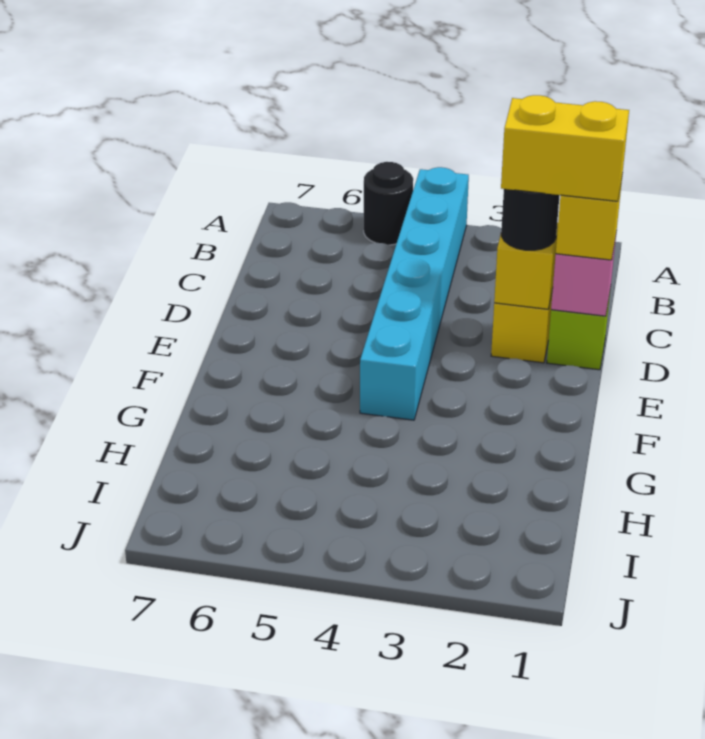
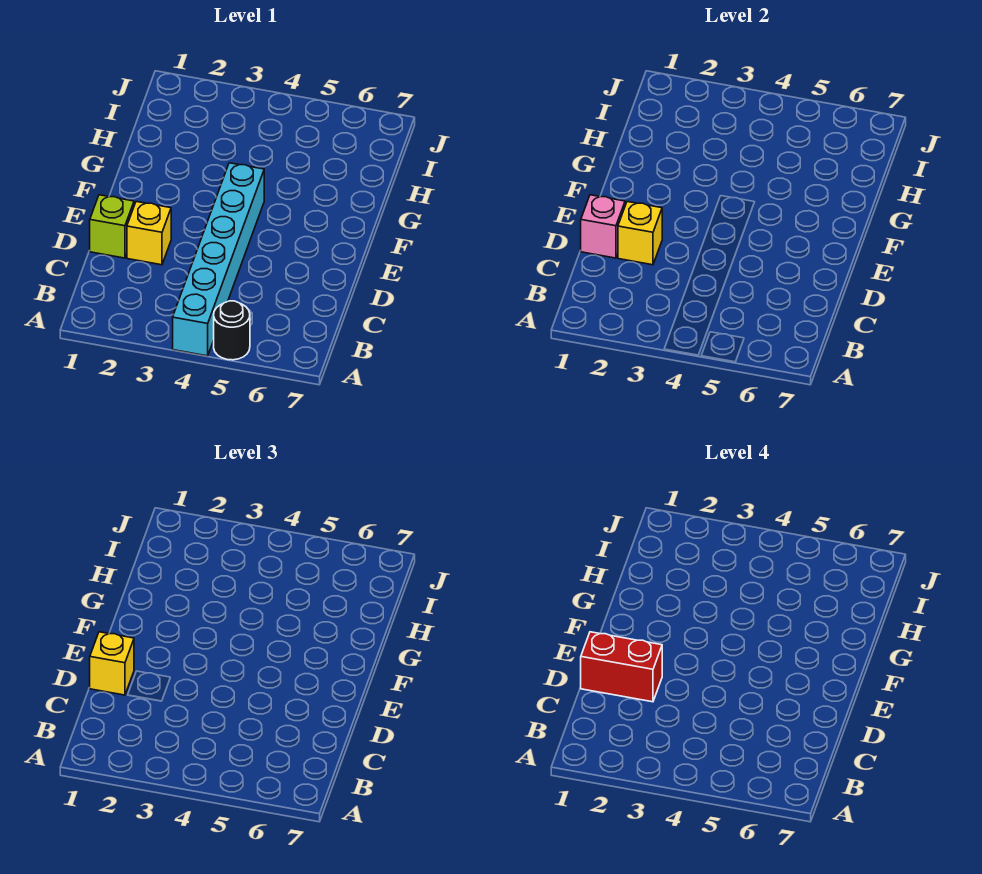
yellow brick D1:D2 level 4 -> red brick D1:D2 level 4
black round brick D2 level 3 -> none

